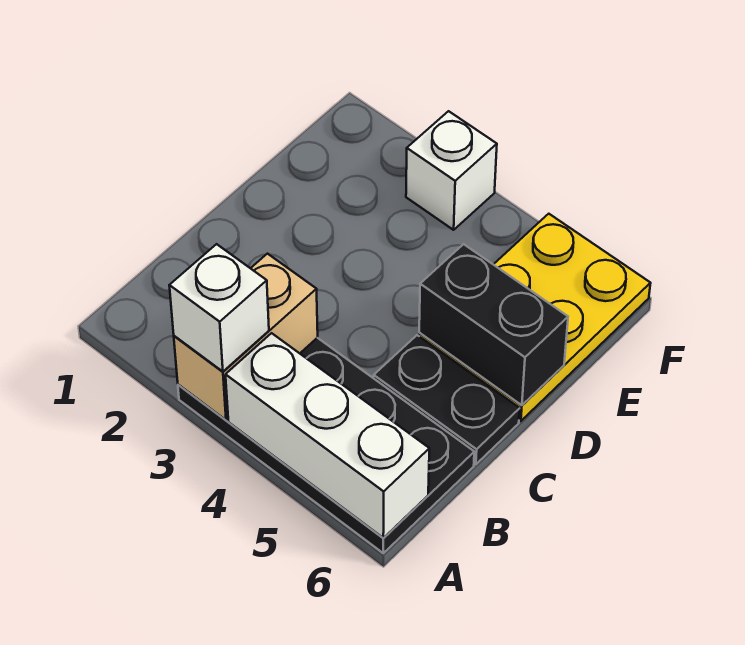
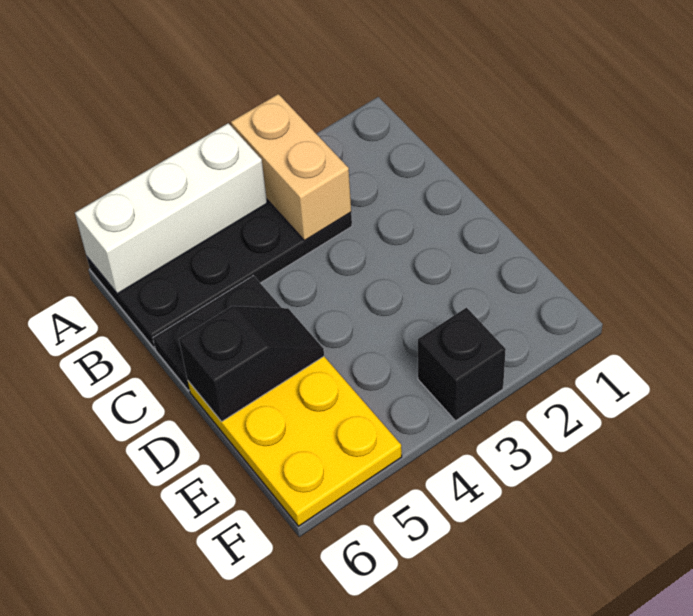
white brick A3 level 3 -> none
black brick D5:D6 level 2 -> black slope D5:D6 level 2 top 6
white brick F3 level 1 -> black brick F3 level 1

